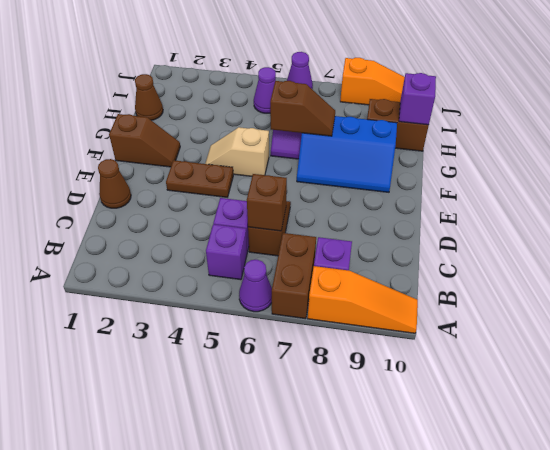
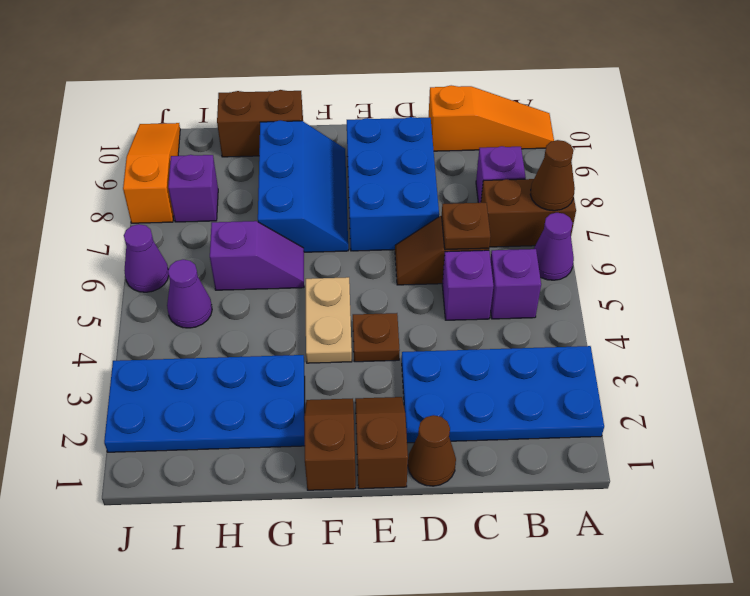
none -> blue plate A2:D3 level 1
orange slope A8:A10 level 1 top 8 -> orange slope A10:C10 level 1 top C
brown brick C6 level 2 -> brown plate C6 level 2
none -> blue brick D7:E9 level 1
brown plate E3:E4 level 1 -> brown plate E4 level 1
tan slope F4:F5 level 1 top 5 -> tan plate F4:F5 level 1
none -> blue plate G2:J3 level 1
brown slope G6:G7 level 2 top 6 -> brown slope E1:E2 level 1 top 1
brown cone H1 level 1 -> brown cone A7 level 2
brown brick H9:H10 level 1 -> brown brick G10:H10 level 1
purple brick H10 level 2 -> purple brick I8 level 1

